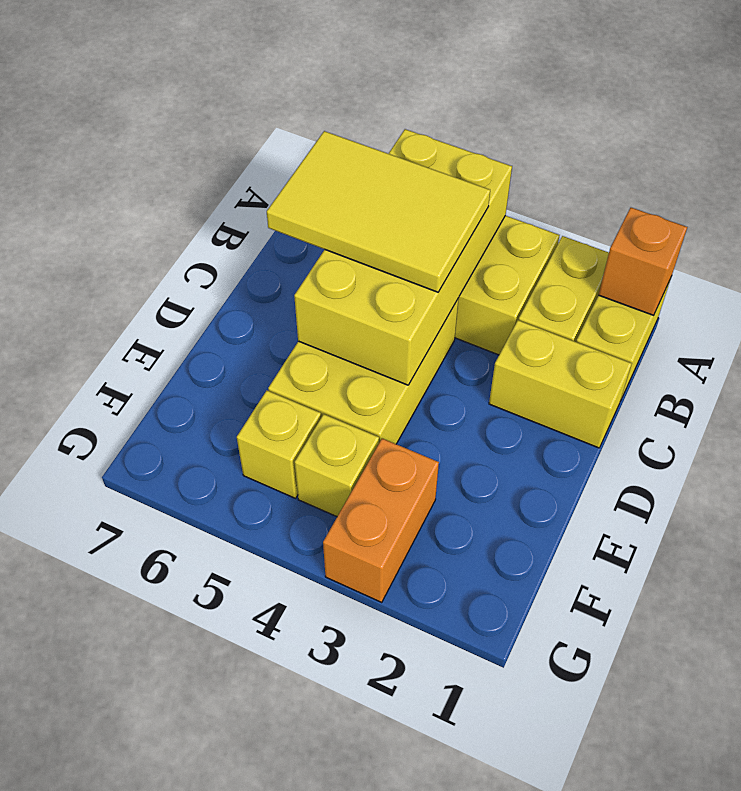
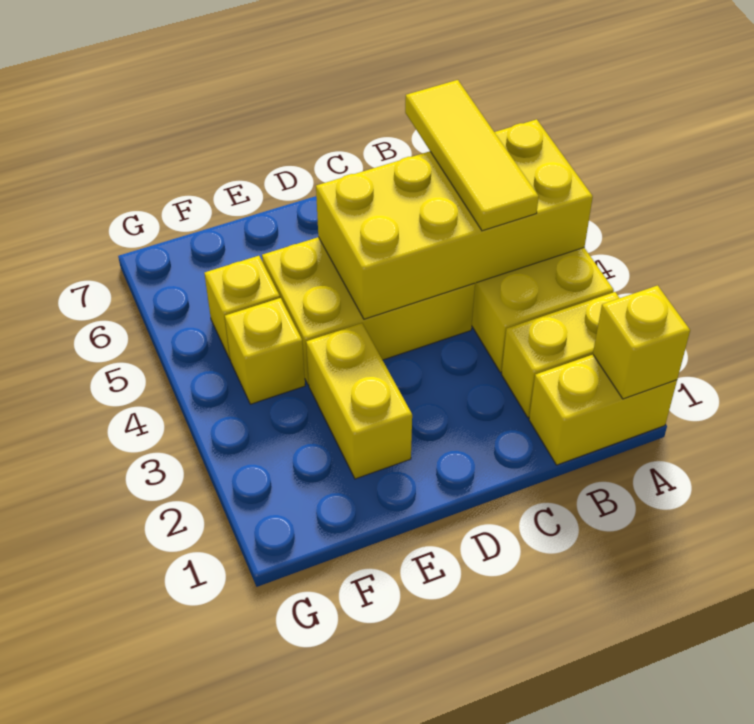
orange brick A1 level 2 -> yellow brick A1 level 2
yellow tile B4:C6 level 3 -> yellow tile B4:B6 level 3
yellow brick C1:C2 level 1 -> yellow brick E2:E3 level 1
orange brick F3:G3 level 1 -> none

